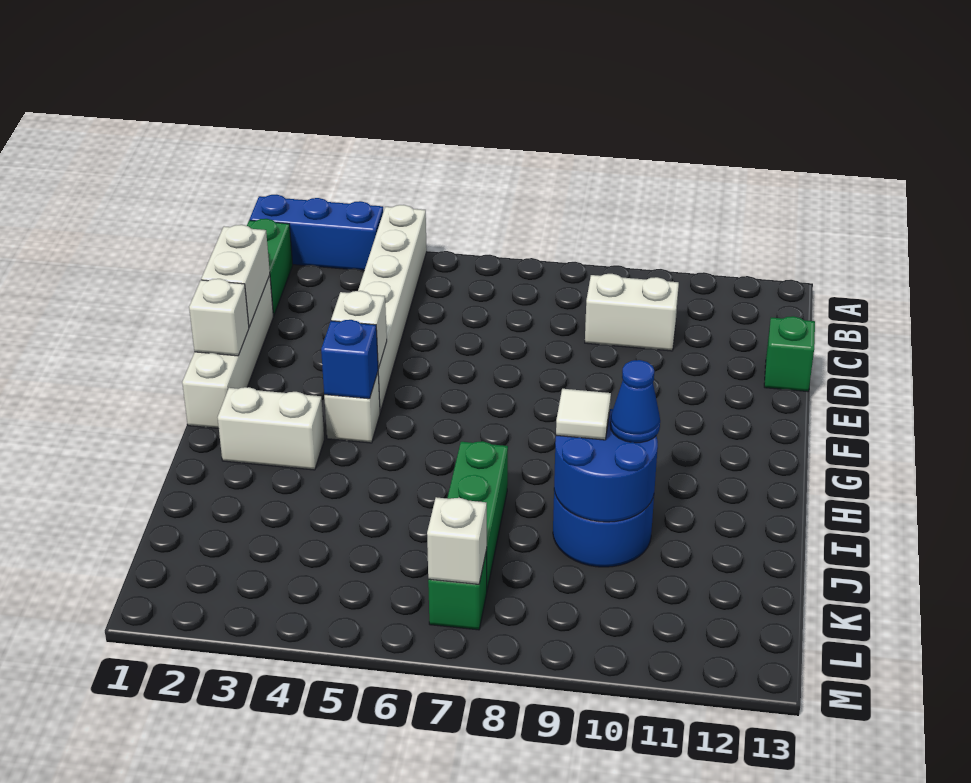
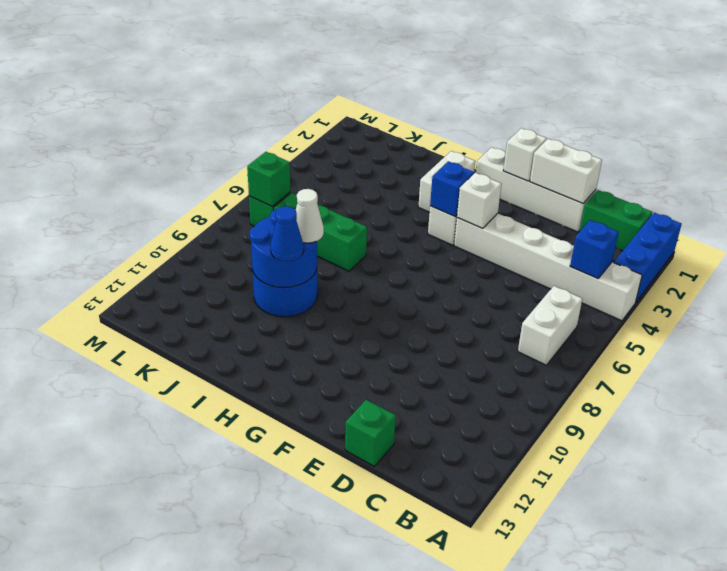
none -> blue brick B4 level 2
white brick C9:C10 level 1 -> white brick B6:B7 level 1
white tile I9 level 3 -> white cone I9 level 3
white brick L7 level 2 -> green brick L7 level 2

